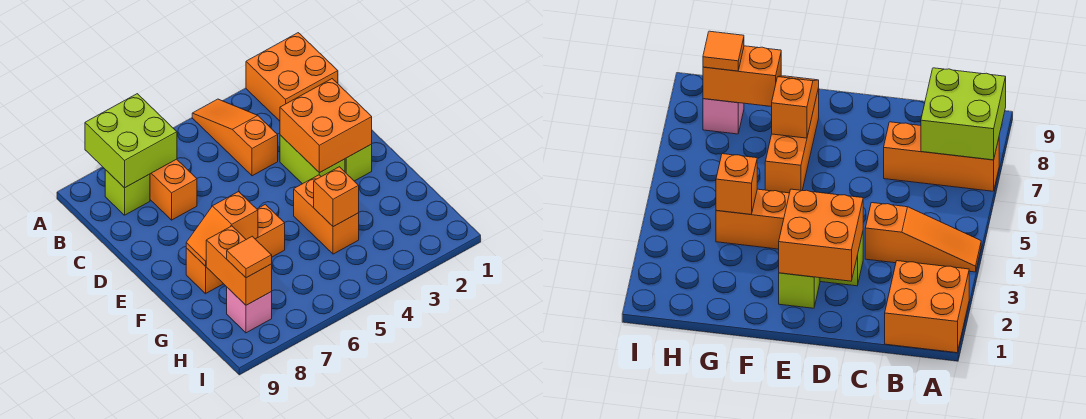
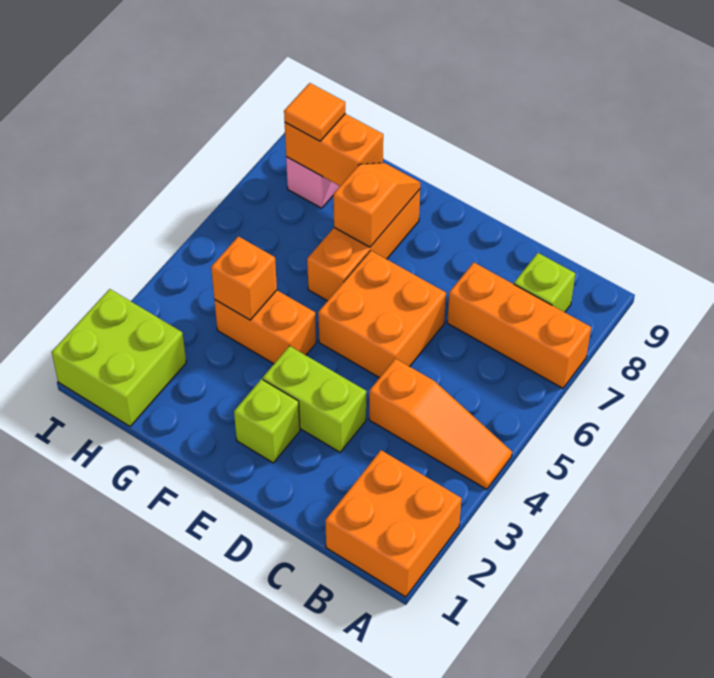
lime brick A7:B8 level 2 -> lime brick H1:I2 level 1
orange brick D2:E3 level 2 -> orange brick D5:E6 level 1

